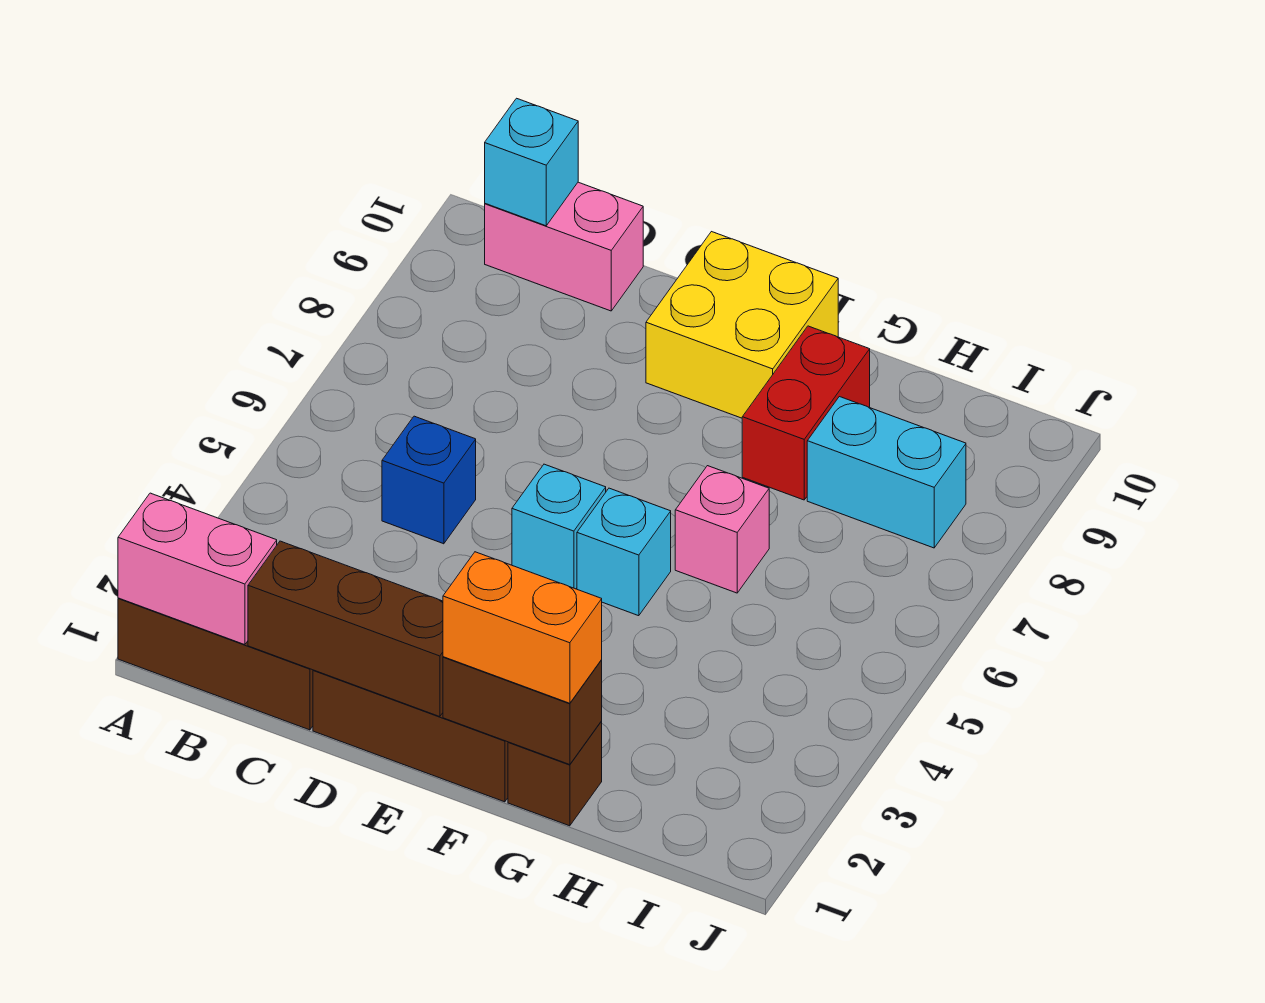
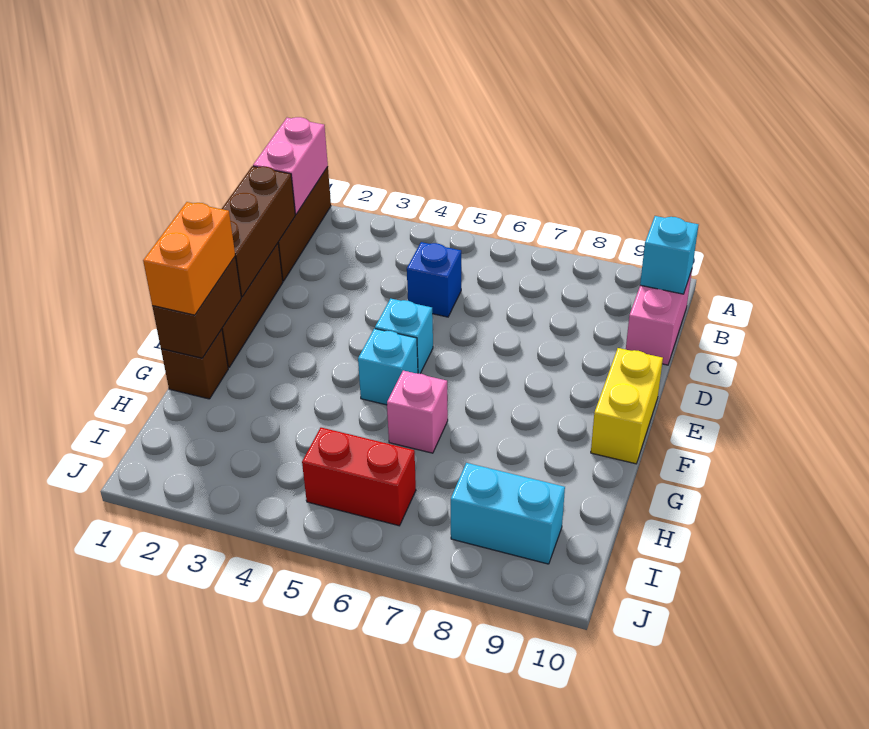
yellow brick E9:F10 level 1 -> yellow brick E10:F10 level 1
red brick G8:G9 level 1 -> red brick I5:I6 level 1
cyan brick H8:I8 level 1 -> cyan brick I8:I9 level 1

